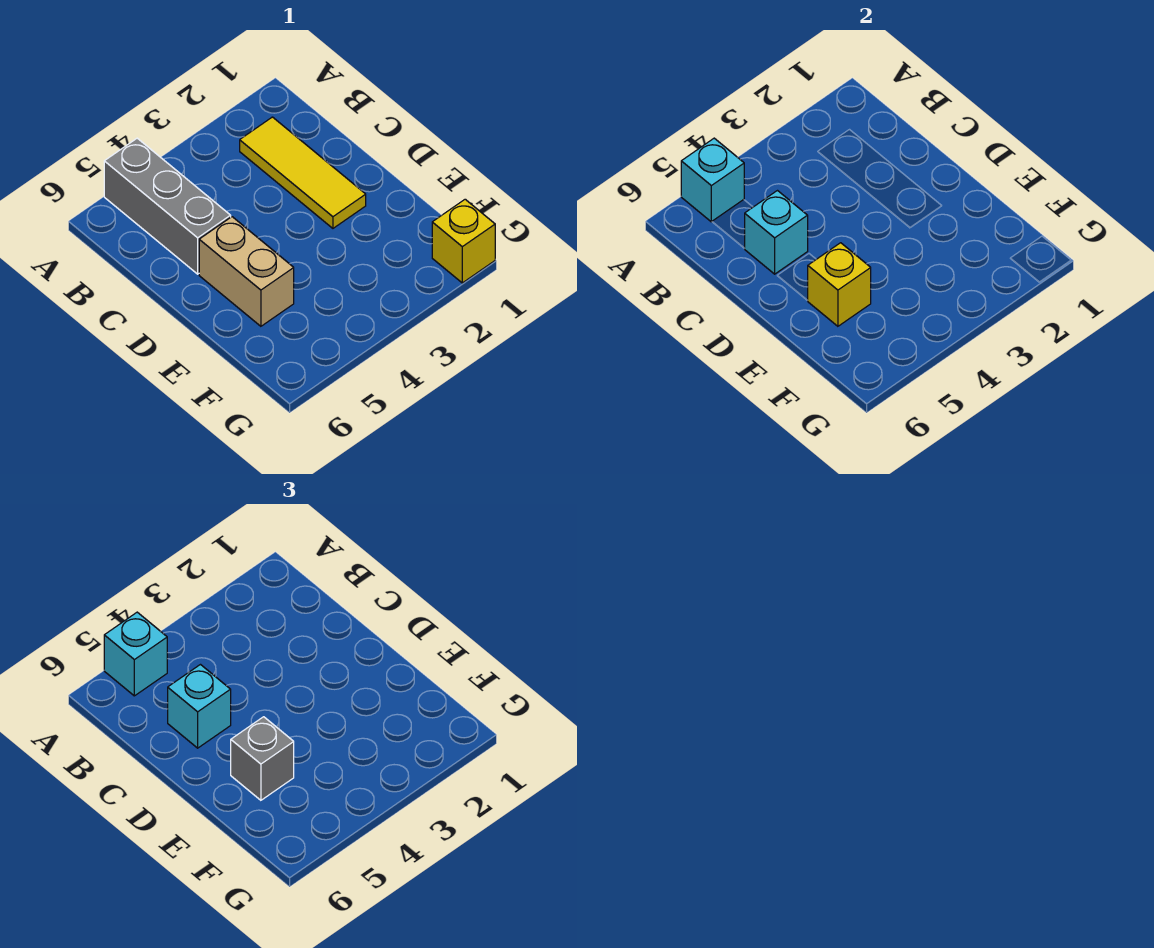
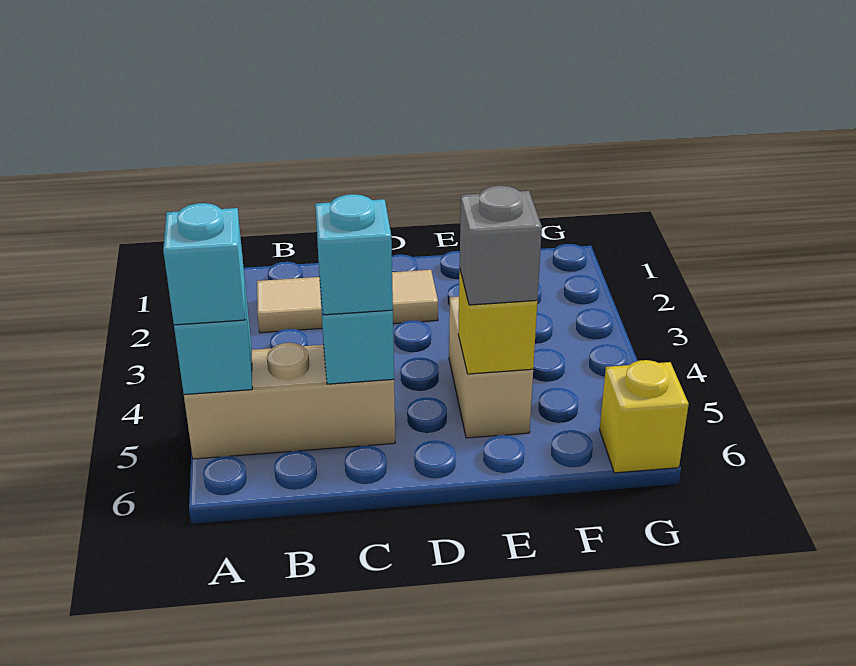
grey brick A5:C5 level 1 -> tan brick A5:C5 level 1
yellow tile B2:D2 level 1 -> tan tile B2:D2 level 1
tan brick D5:E5 level 1 -> tan brick E4:E5 level 1
yellow brick G1 level 1 -> yellow brick G6 level 1

